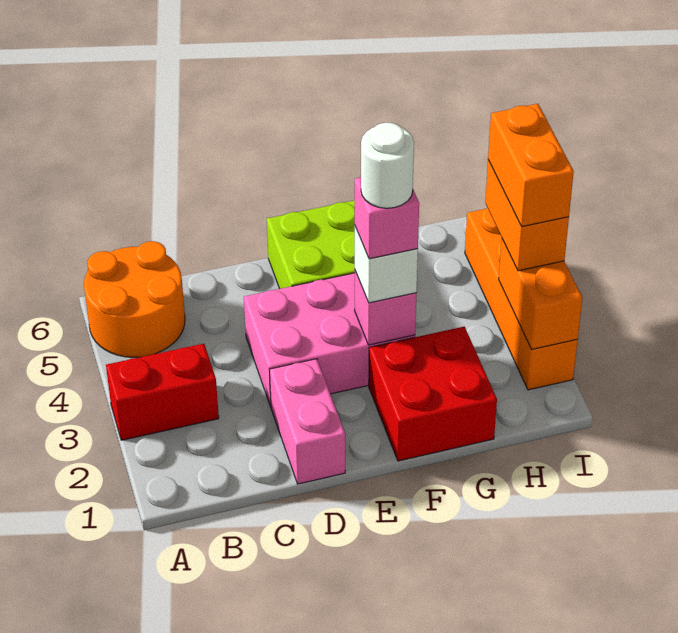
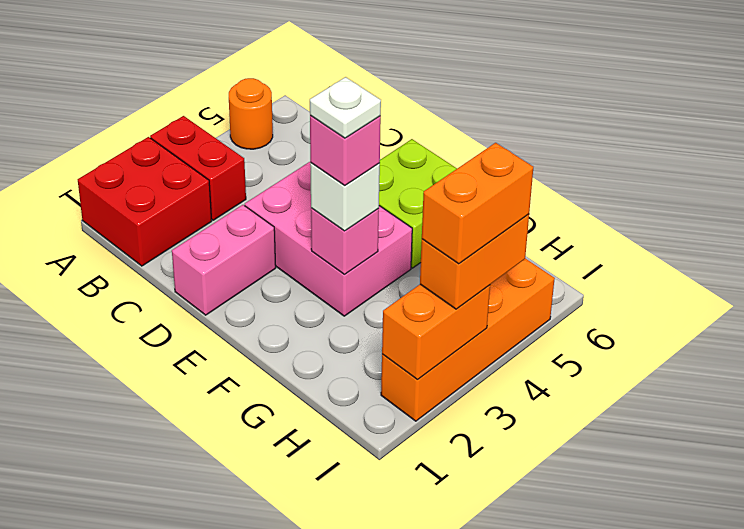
orange round brick A5:B6 level 1 -> orange round brick A5 level 1
red brick F1:G2 level 1 -> red brick A1:B2 level 1
white round brick F3 level 5 -> white plate F3 level 5

